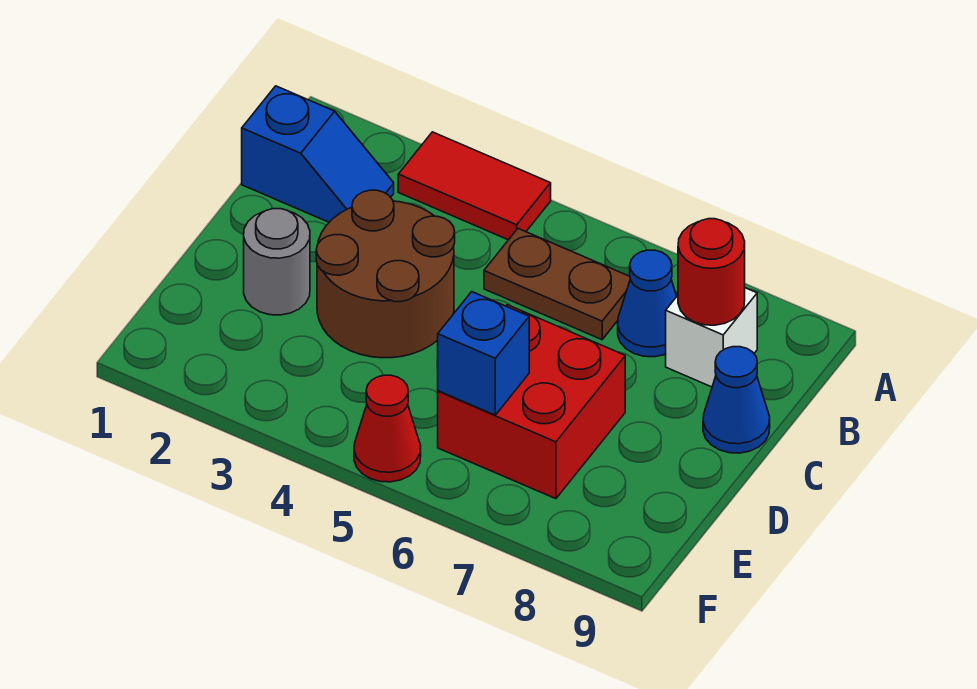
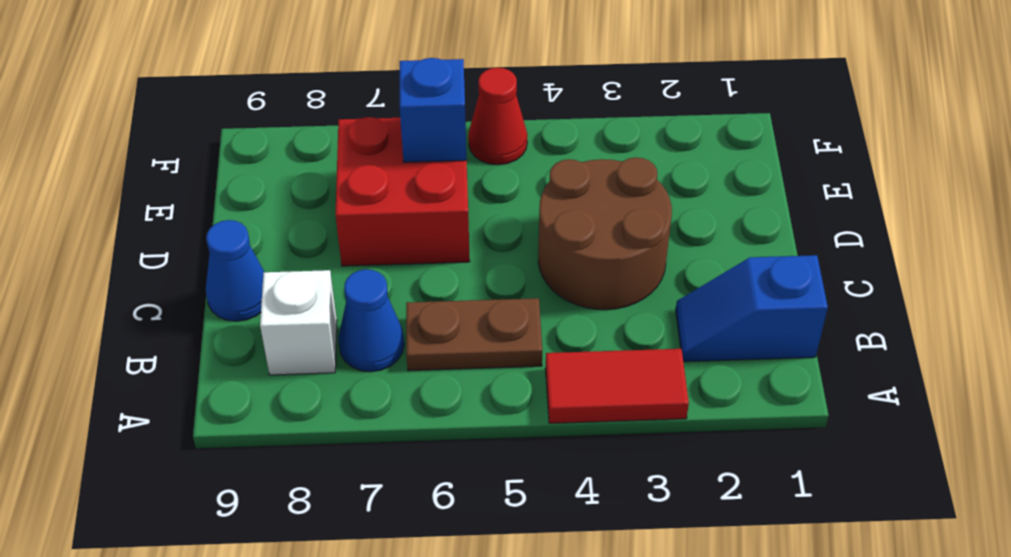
red round brick B8 level 2 -> none
grey round brick D2 level 1 -> none

